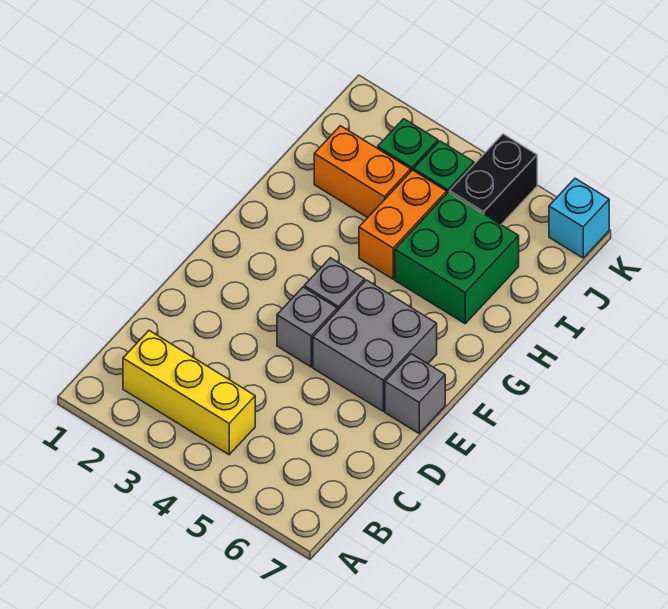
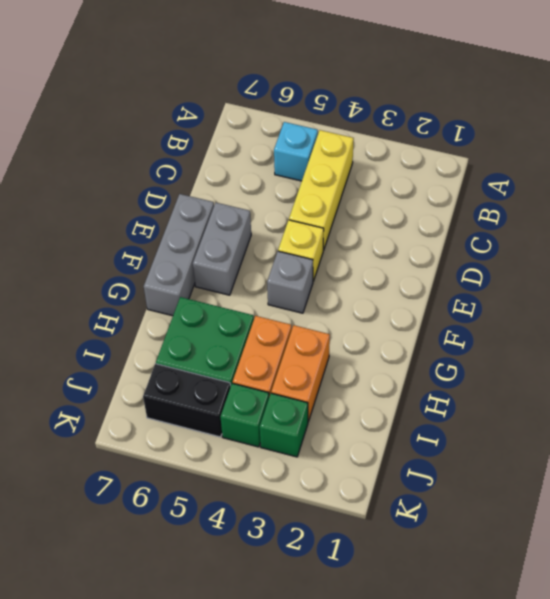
yellow brick B2:B4 level 1 -> yellow brick B4:D4 level 1
grey brick E4 level 1 -> yellow brick E4 level 1
grey brick E5:F6 level 1 -> grey brick E6:F6 level 1
grey brick E7 level 1 -> grey brick E7:G7 level 1
orange brick I2:I3 level 1 -> orange brick H3:I3 level 1
black brick J5:K5 level 1 -> black brick J5:J6 level 1
cyan brick K7 level 1 -> cyan brick B5 level 1

